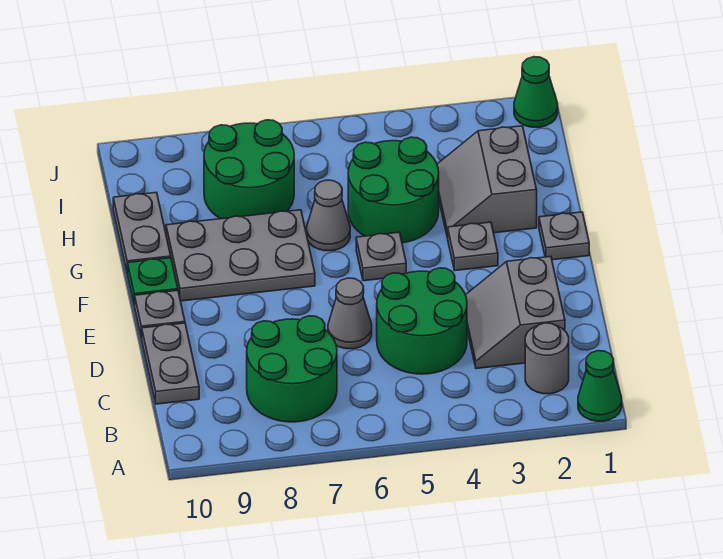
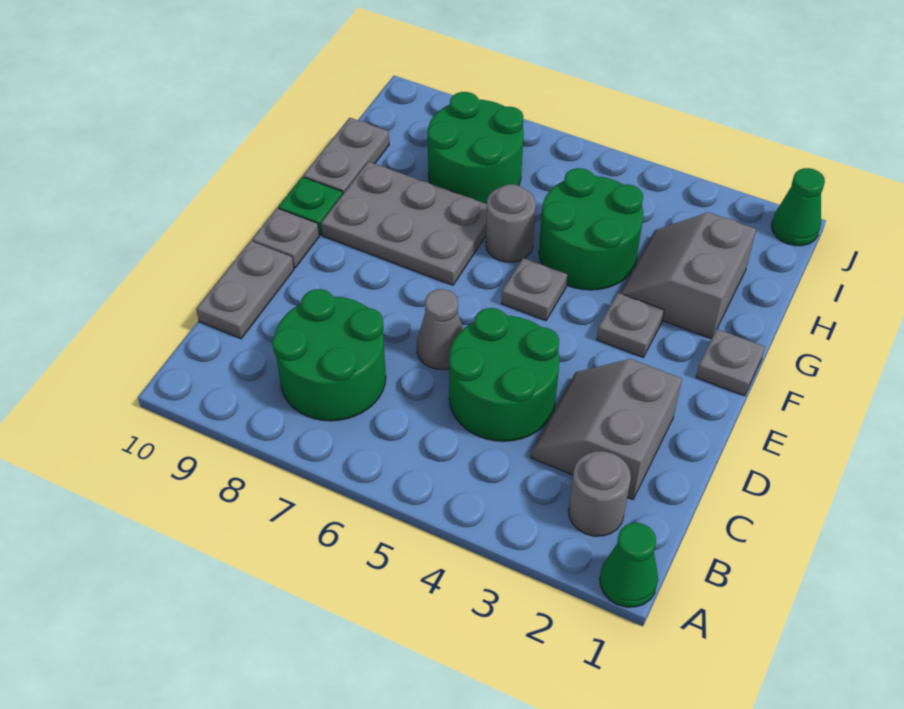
grey cone G6 level 1 -> grey round brick G6 level 1

